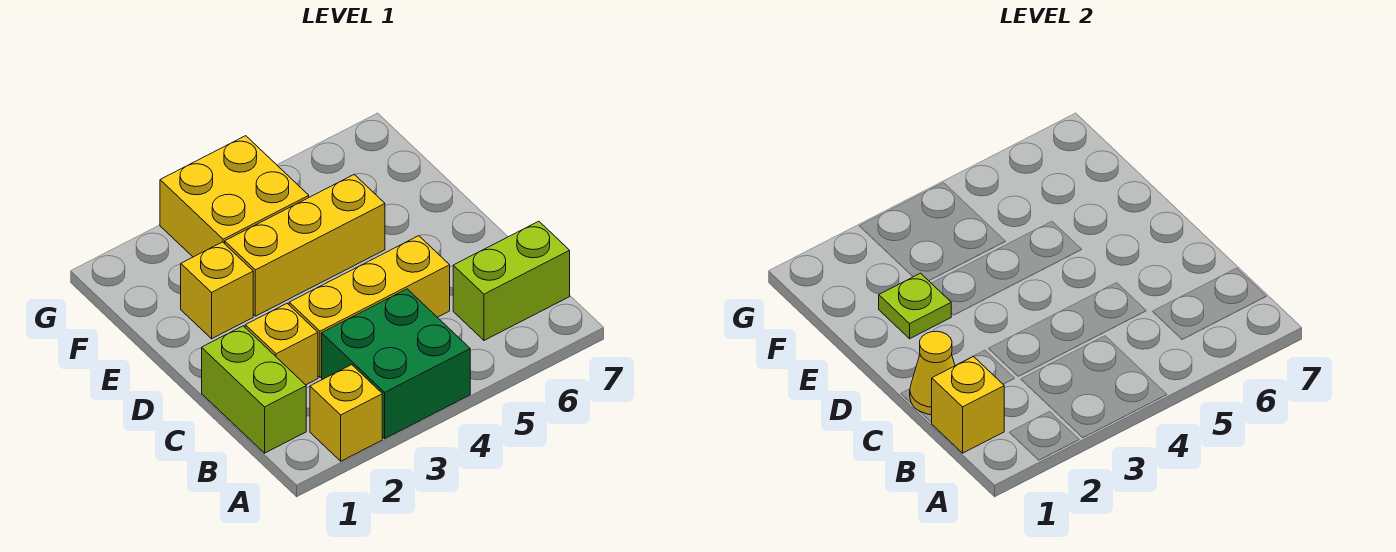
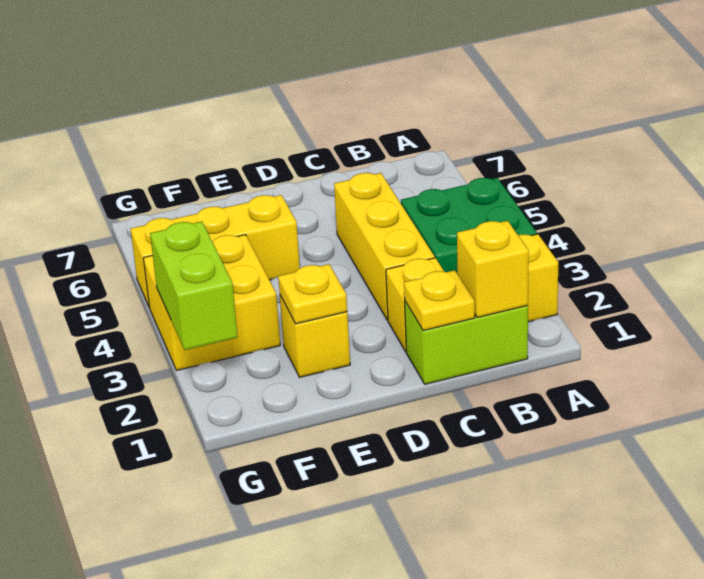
lime brick B6:B7 level 1 -> lime brick G2:G3 level 2
yellow cone C1 level 2 -> yellow plate C1 level 2
lime plate E2 level 2 -> yellow plate E2 level 2
yellow brick E3:E5 level 1 -> yellow brick E5:G5 level 1

